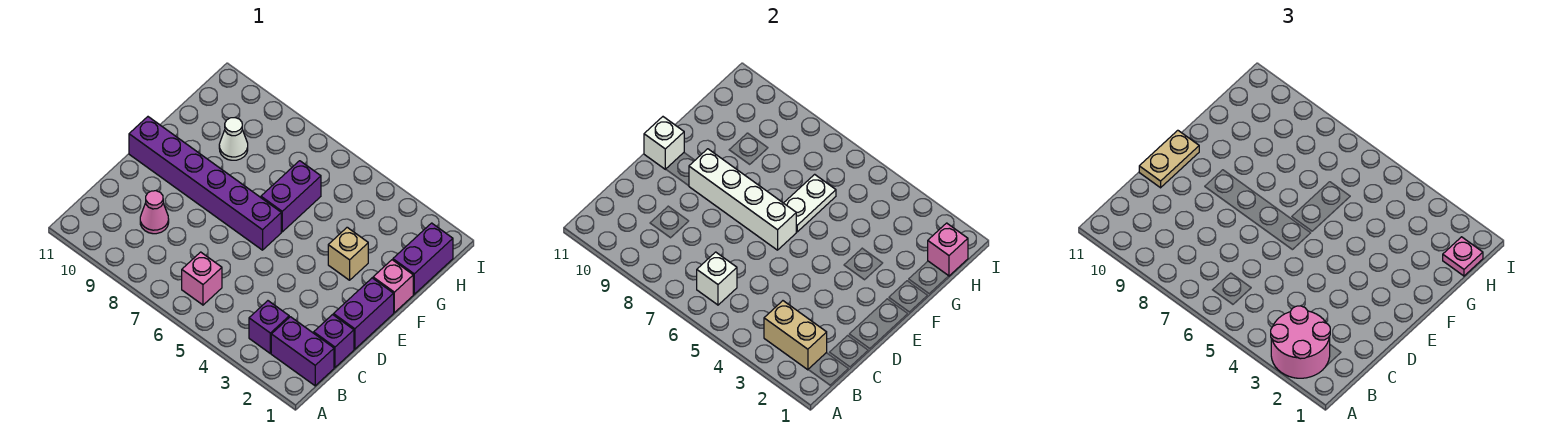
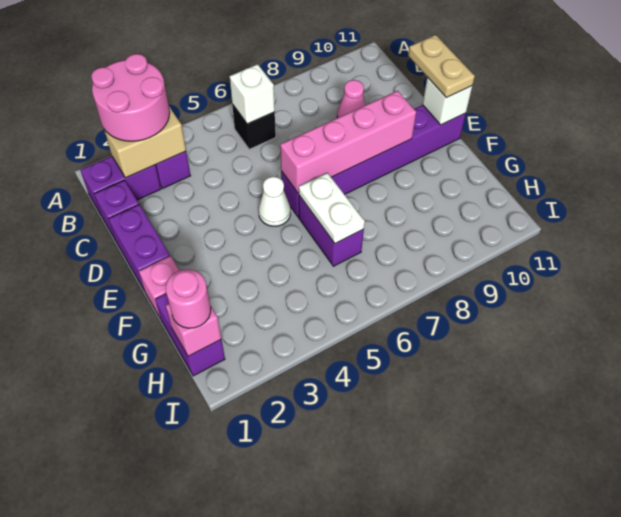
pink brick B6 level 1 -> black brick B6 level 1
white brick E6:E9 level 2 -> pink brick E6:E9 level 2
tan brick F3 level 1 -> none
white cone G9 level 1 -> white cone E5 level 1
pink plate H1 level 3 -> pink round brick H1 level 3

